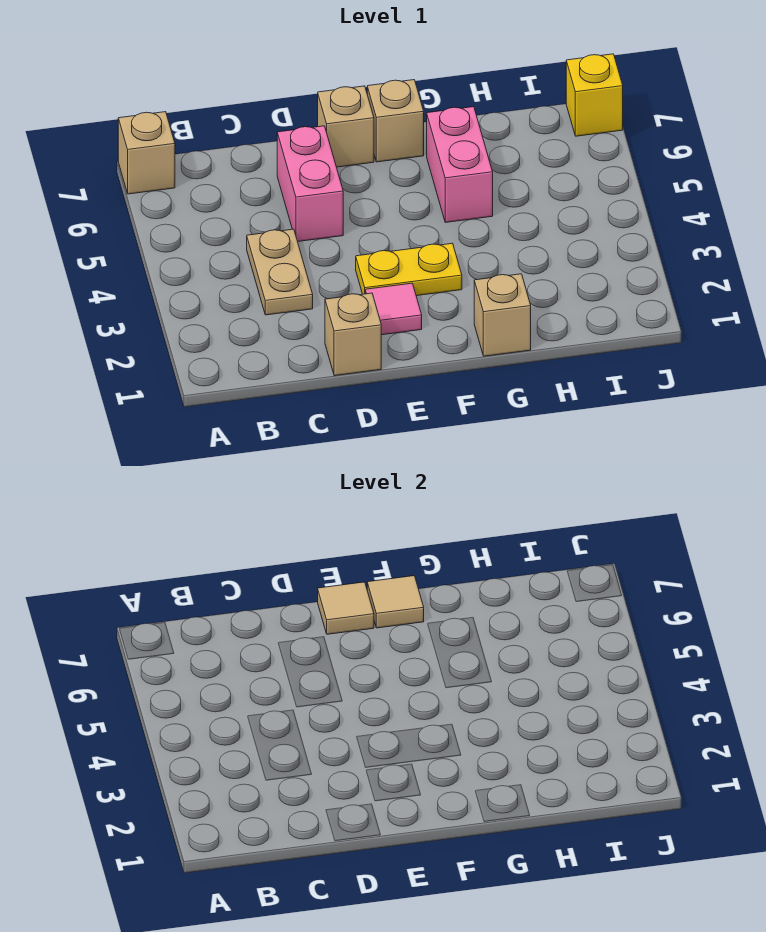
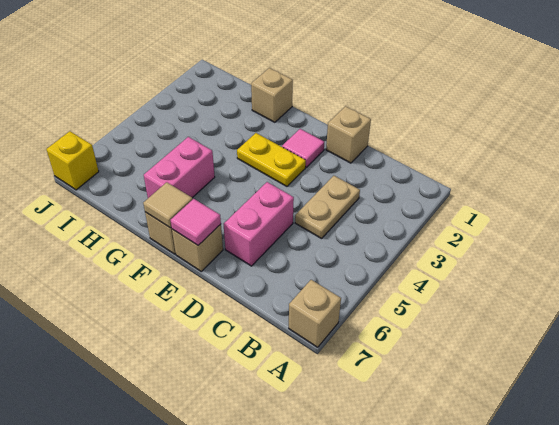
tan tile E7 level 2 -> pink tile E7 level 2

